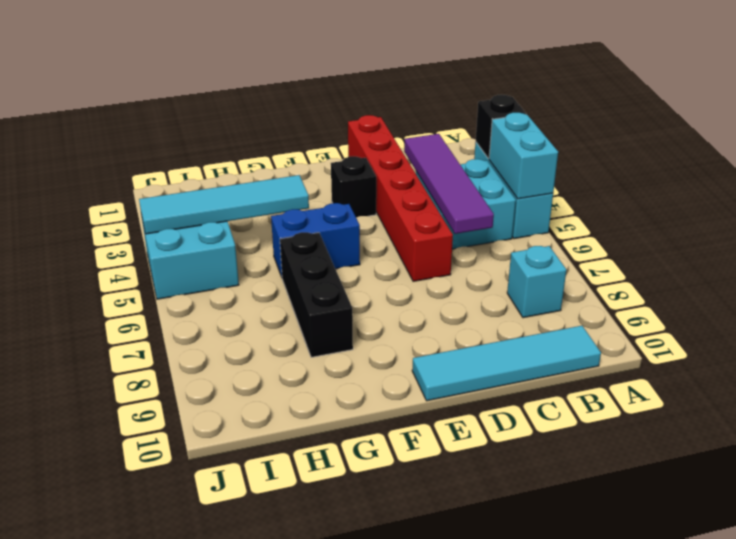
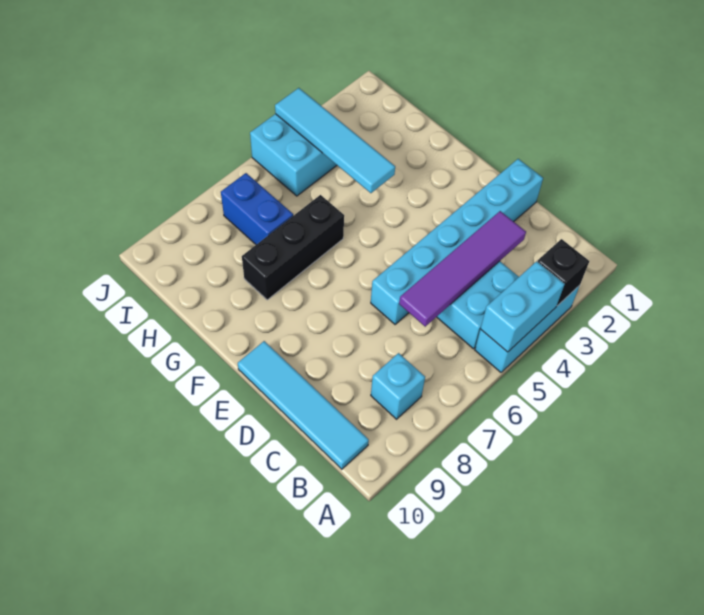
red brick D1:D6 level 1 -> cyan brick D1:D6 level 1
black brick E3 level 1 -> none
blue brick F5:G5 level 1 -> blue brick H7:I7 level 1

